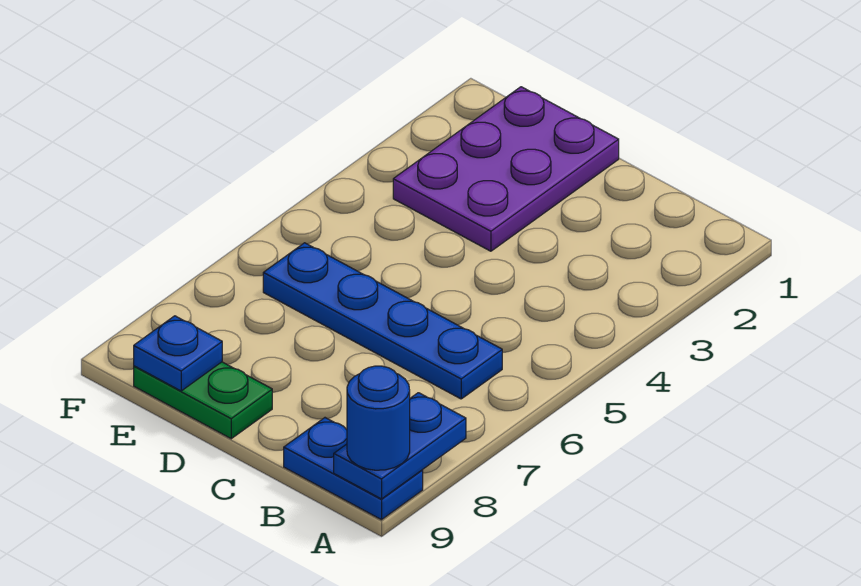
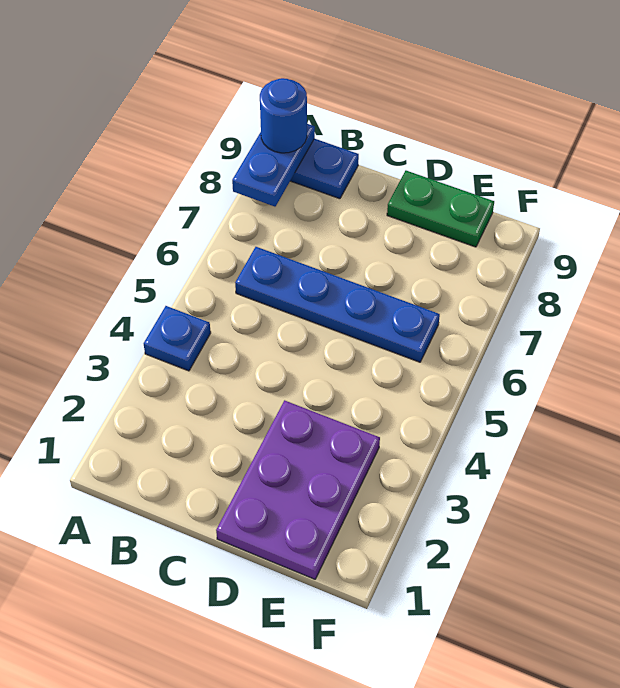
blue plate E9 level 2 -> blue plate A4 level 1

